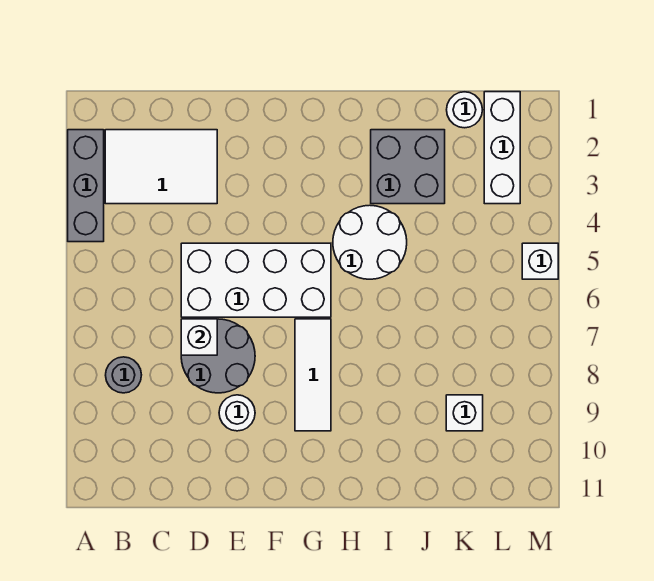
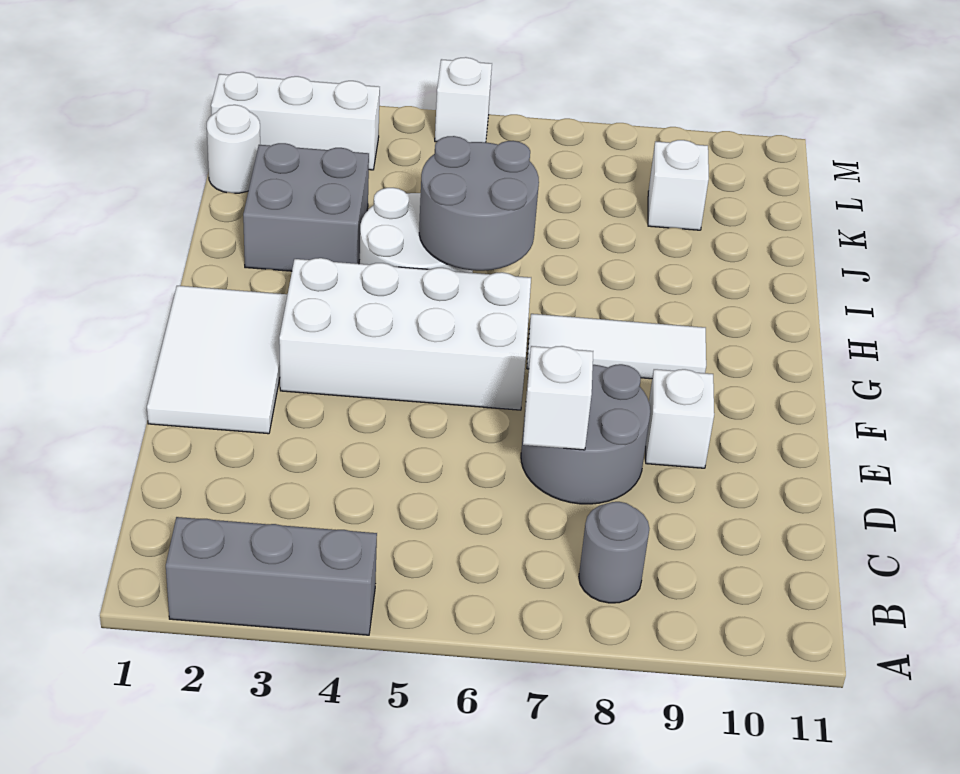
white tile B2:D3 level 1 -> white tile E1:G2 level 1
white brick D5:G6 level 1 -> white brick F3:G6 level 1
white round brick E9 level 1 -> white brick E9 level 1
none -> grey round brick H5:I6 level 2

